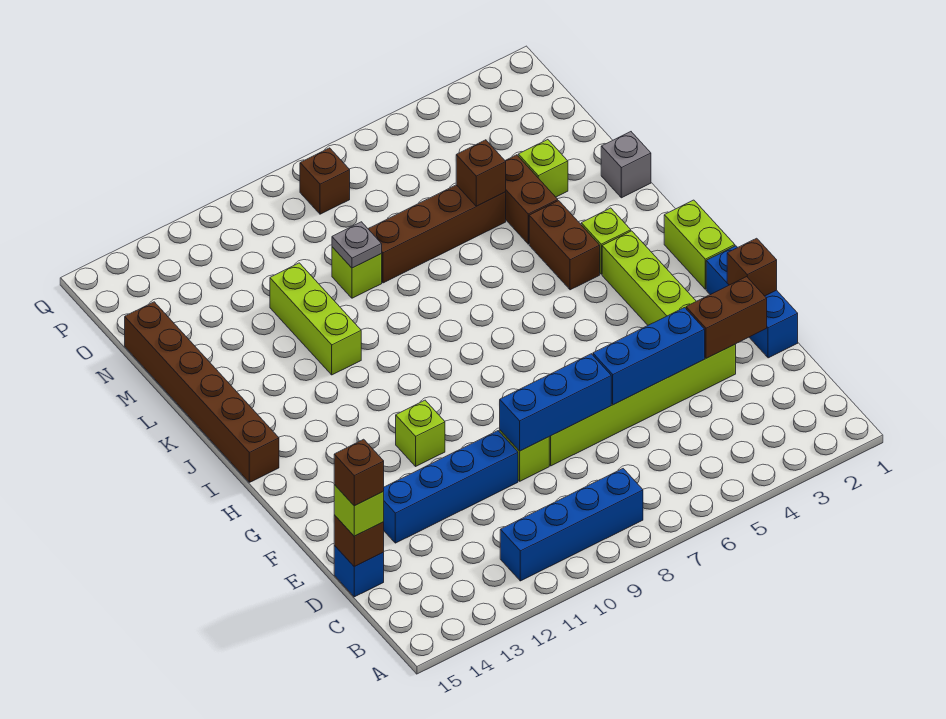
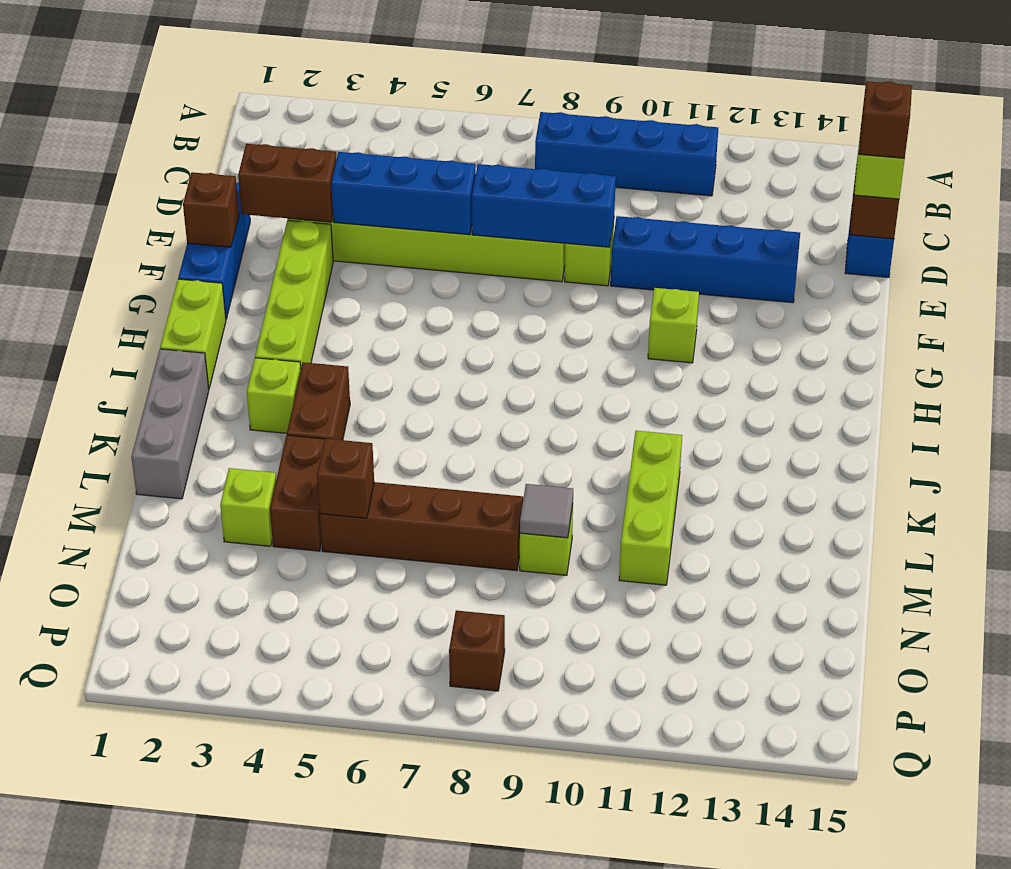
brown brick I15:N15 level 1 -> none
grey brick L1 level 1 -> grey brick J1:L1 level 1
grey plate M9 level 2 -> grey tile M9 level 2

